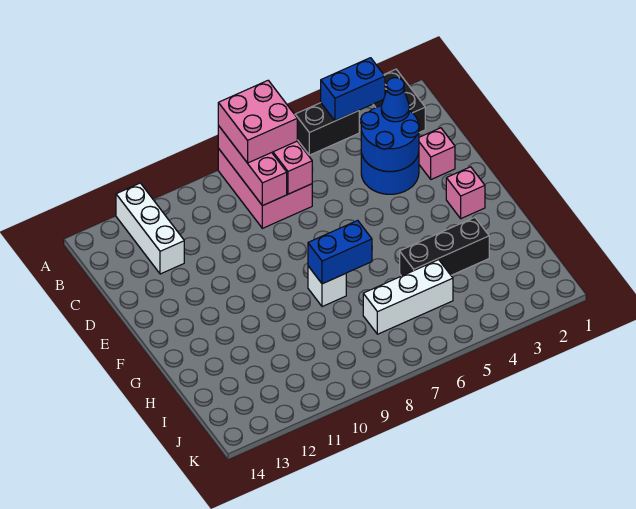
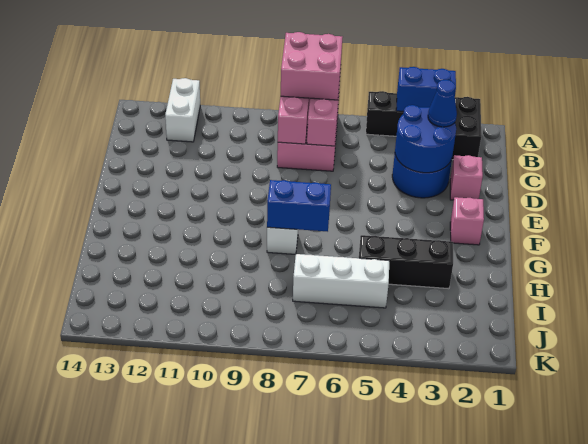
white brick A12:C12 level 1 -> white brick A12:B12 level 1

